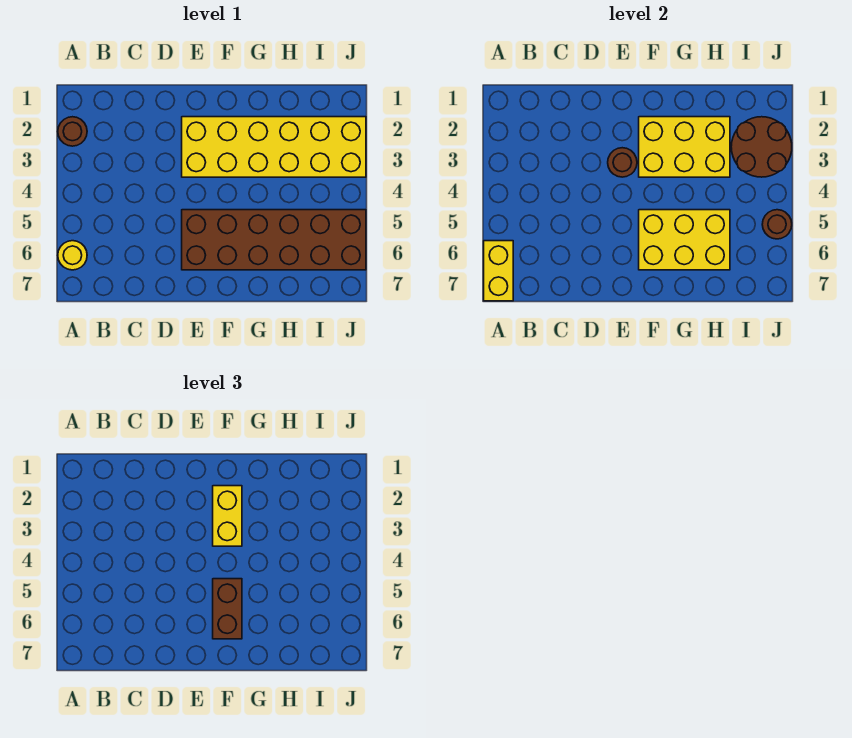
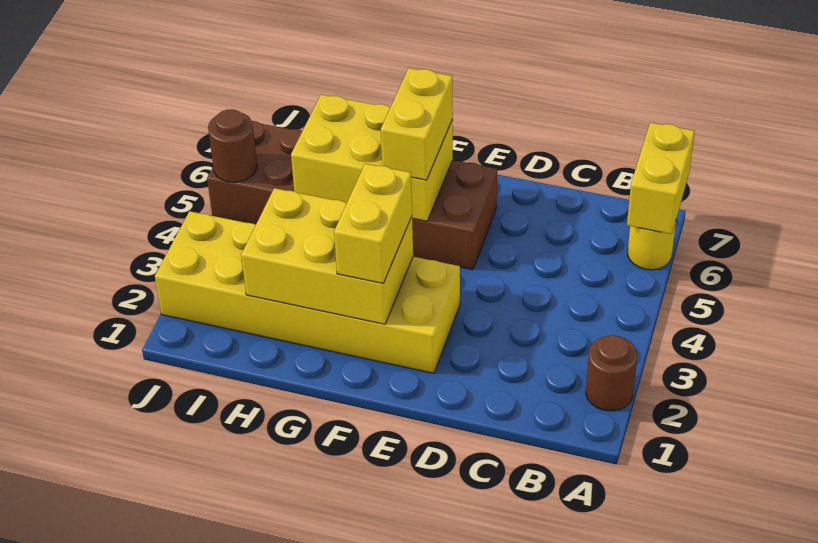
brown round brick E3 level 2 -> none
brown brick F5:F6 level 3 -> yellow brick F5:F6 level 3
brown round brick I2:J3 level 2 -> none

